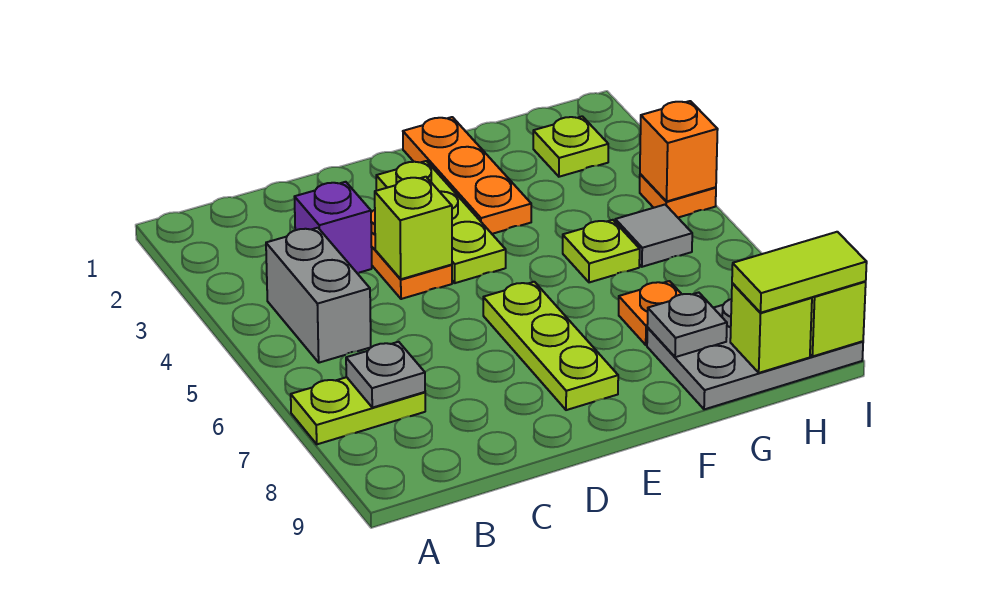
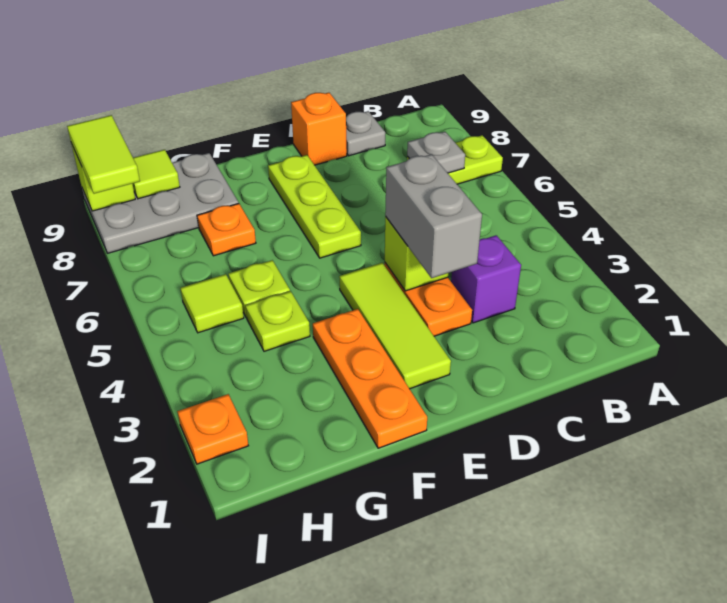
grey brick B4:B5 level 1 -> grey brick D3:D4 level 3
lime plate E2:E4 level 1 -> lime tile E2:E4 level 1
grey plate G8 level 2 -> grey plate C9 level 1
lime plate H2 level 1 -> lime plate G4 level 1
grey tile H5 level 1 -> lime tile H5 level 1
lime brick H9 level 2 -> lime tile H9 level 2
lime tile H9:I9 level 3 -> lime tile I8:I9 level 3
orange plate I4 level 1 -> orange plate I2 level 1
orange brick I4 level 2 -> orange brick D9 level 1

